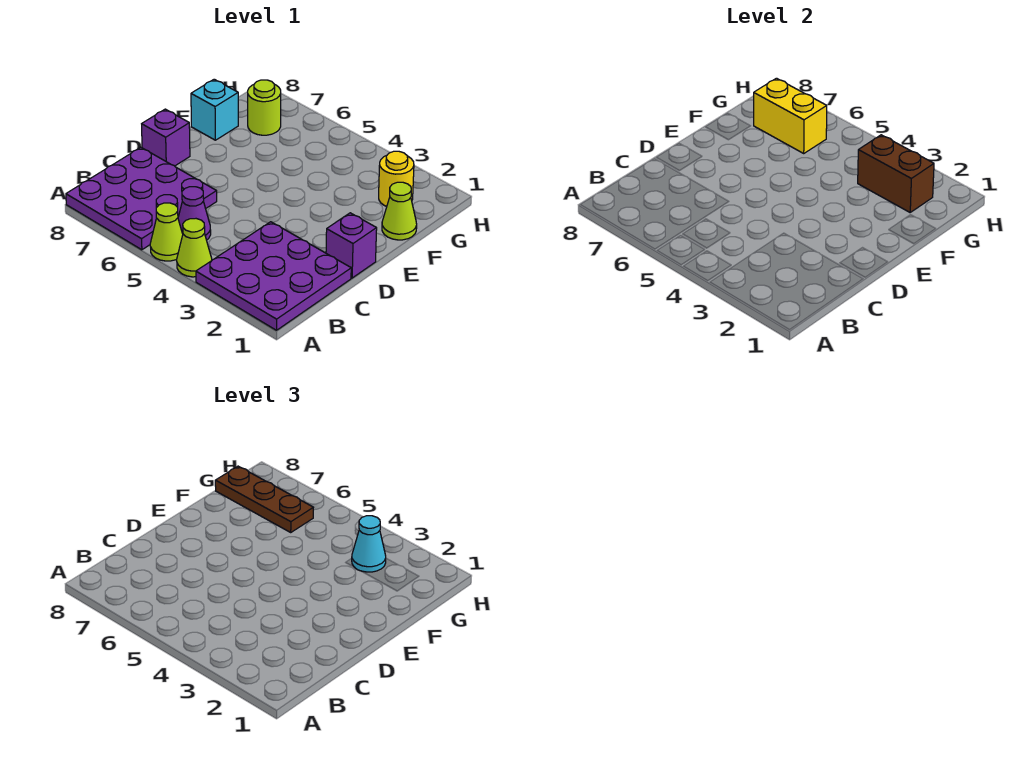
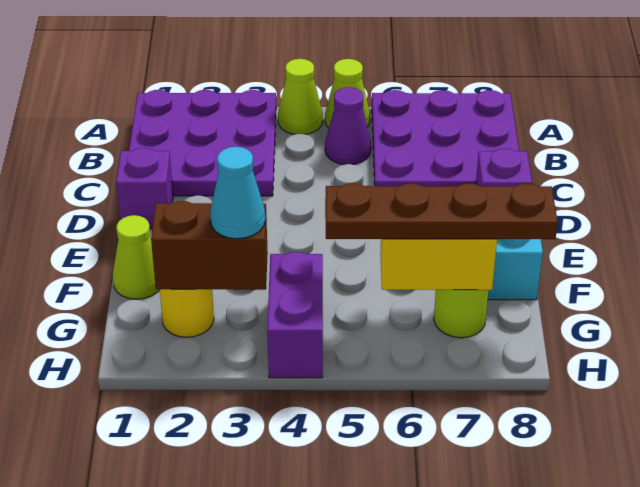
none -> purple brick G4:H4 level 1
brown plate G6:G8 level 3 -> brown plate G5:G8 level 3

